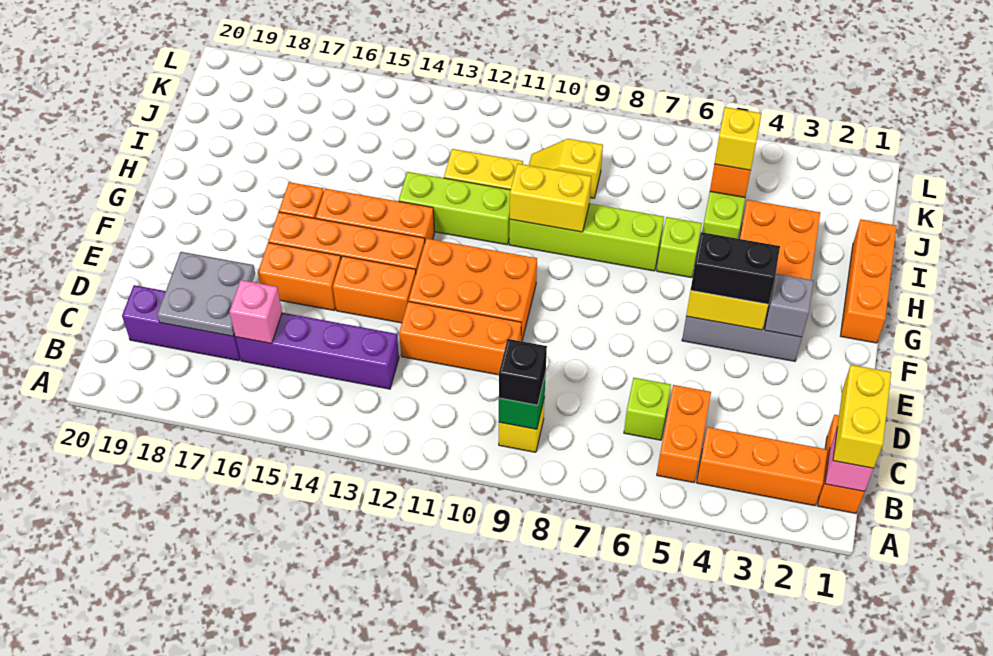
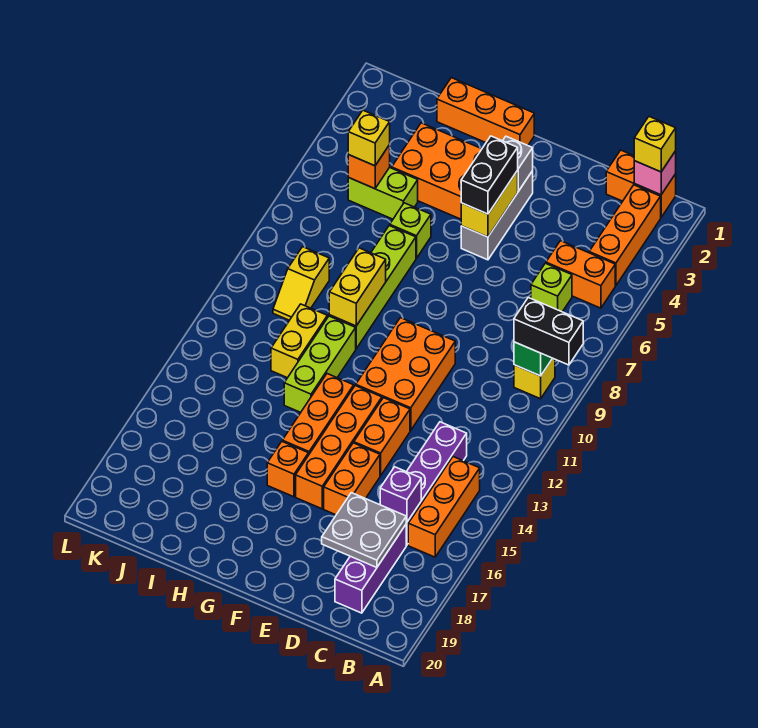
yellow brick B1:C1 level 3 -> yellow brick B1 level 3
black brick B9 level 3 -> black brick A9:B9 level 3
pink brick C16 level 2 -> purple brick C16 level 2
orange brick D10:D12 level 1 -> orange brick B14:B16 level 1

